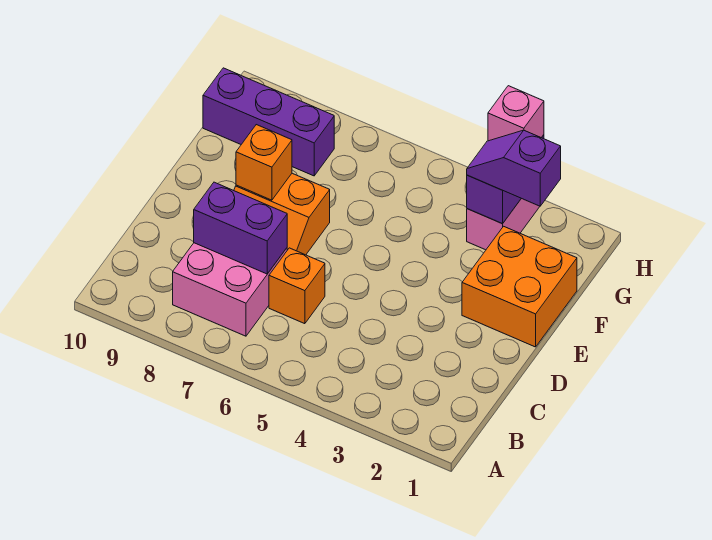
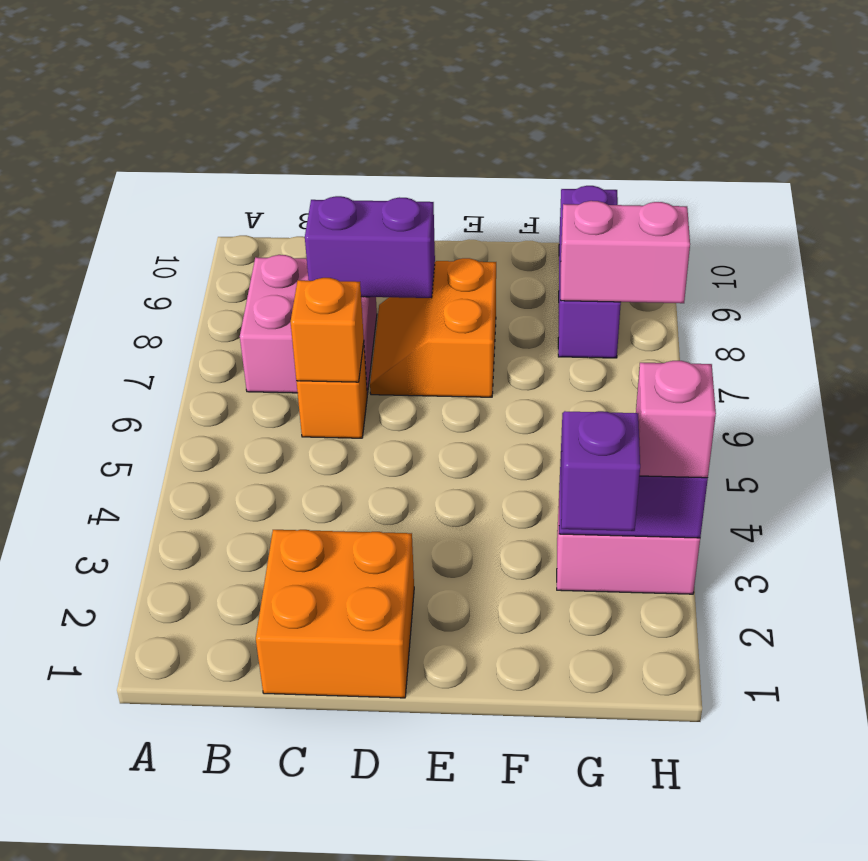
purple brick C7:C8 level 2 -> purple brick C8:D8 level 2
orange brick E1:F2 level 1 -> orange brick C1:D2 level 1
orange brick E8 level 2 -> orange brick C6 level 2
none -> pink brick G8:H8 level 2

